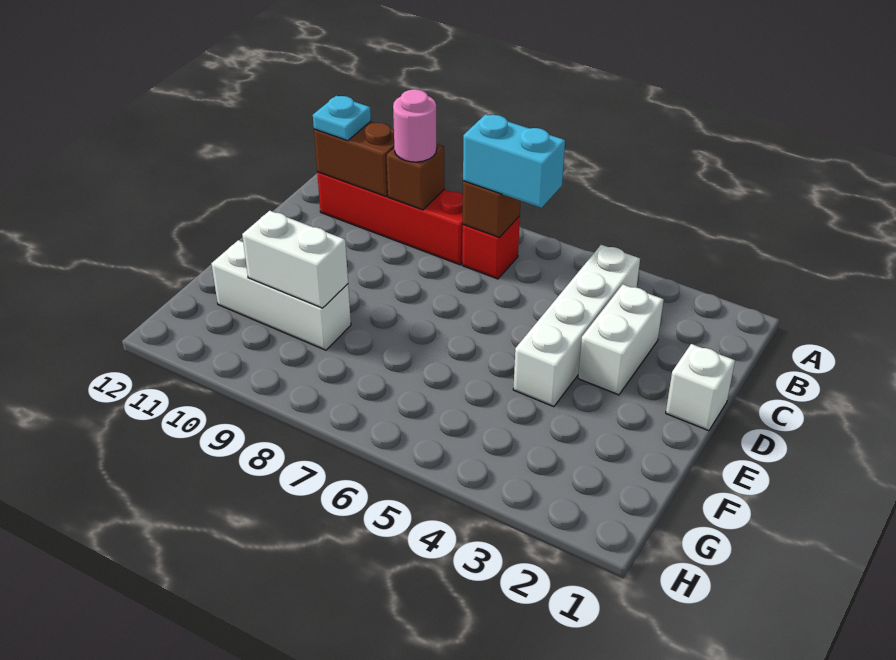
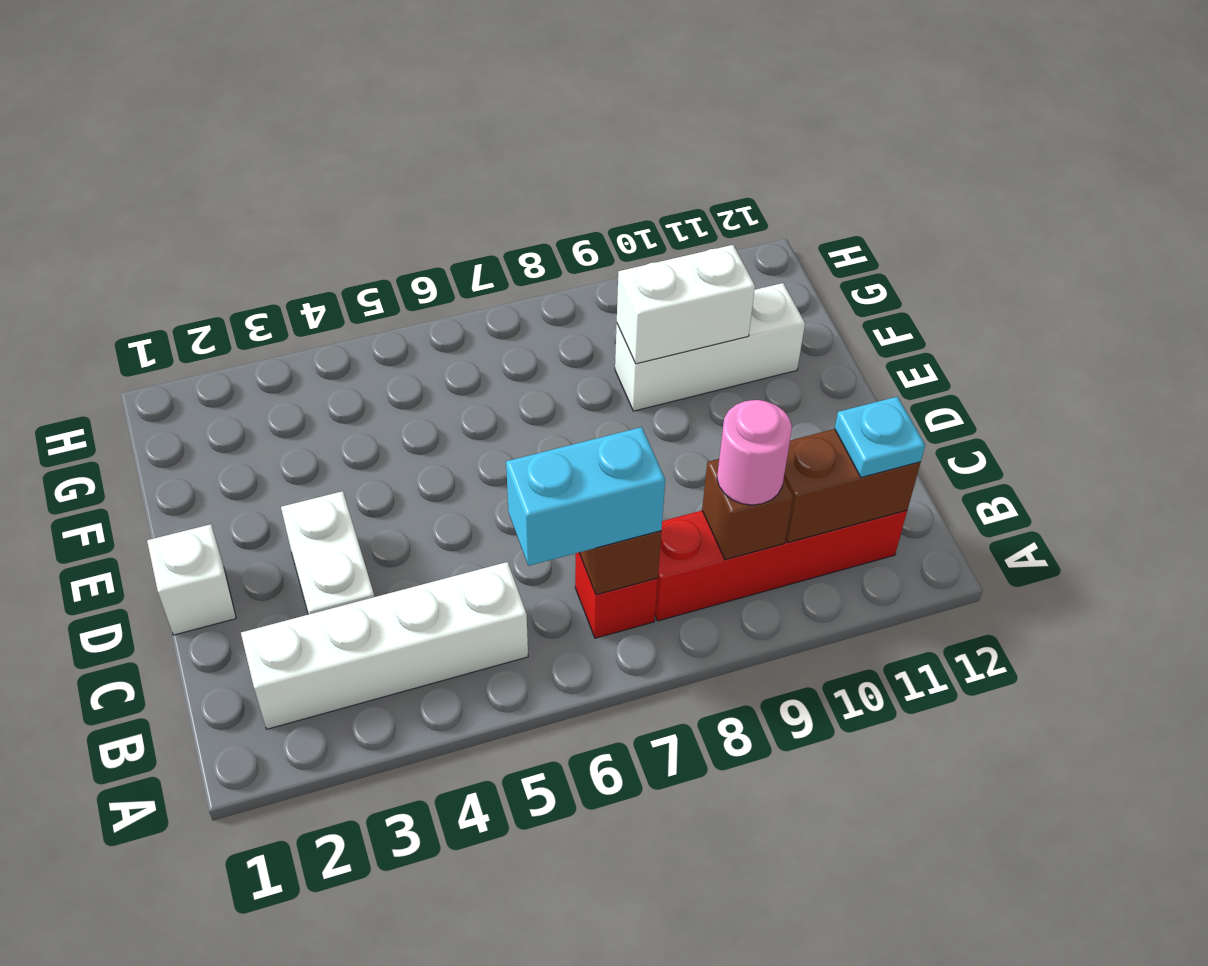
white brick B4:E4 level 1 -> white brick B2:B5 level 1

